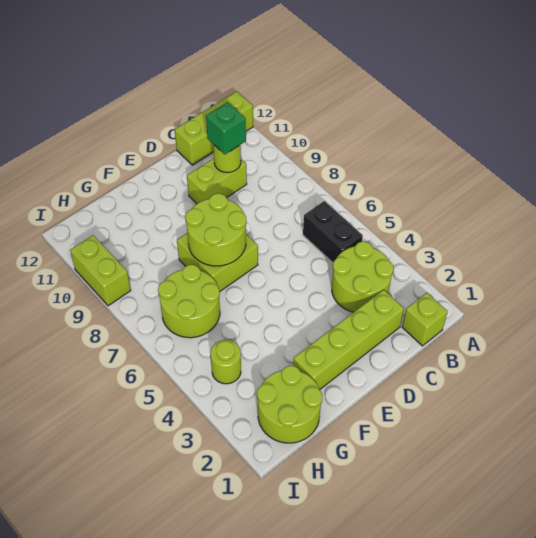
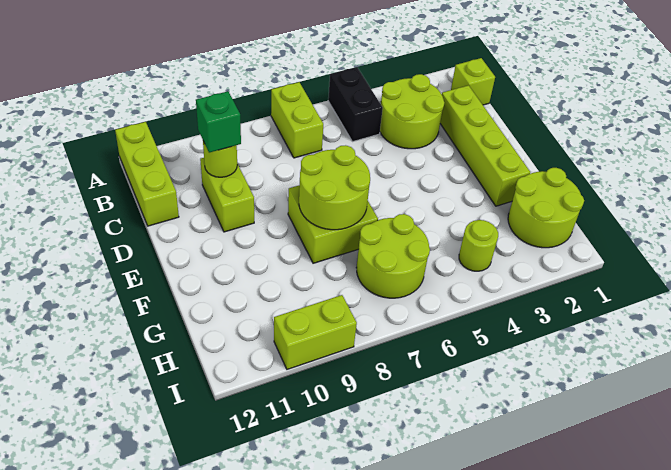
none -> lime brick A7:B7 level 1
black brick B5:B6 level 1 -> black brick A5:B5 level 1

